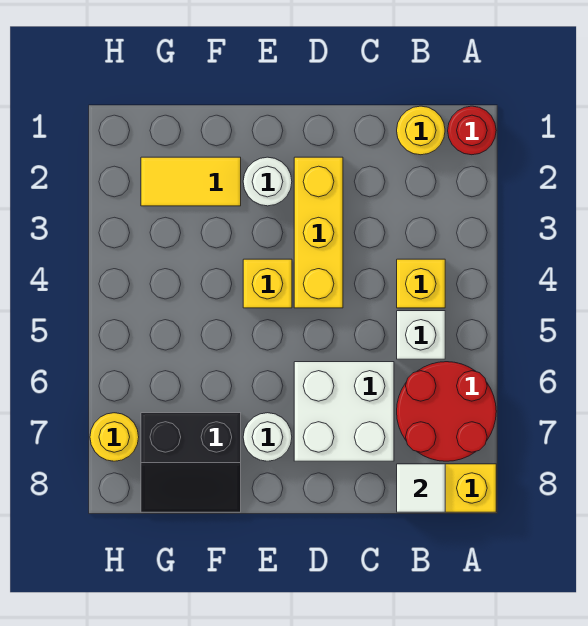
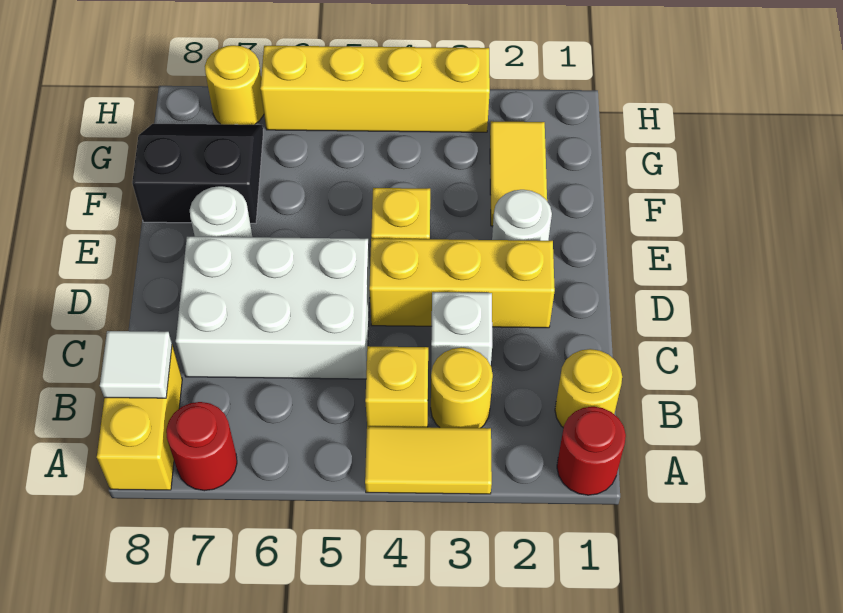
none -> yellow tile A3:A4 level 1
red round brick A6:B7 level 1 -> red round brick A7 level 1
none -> yellow round brick B3 level 1
white brick B5 level 1 -> white brick C3 level 1
white brick C6:D7 level 1 -> white brick C5:D7 level 1
black slope F7:G8 level 1 top 7 -> black slope F7:G8 level 1 top F
none -> yellow brick H3:H6 level 1

